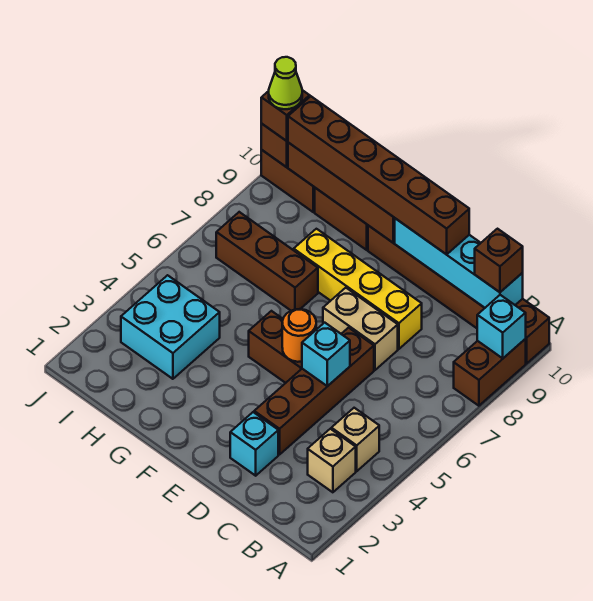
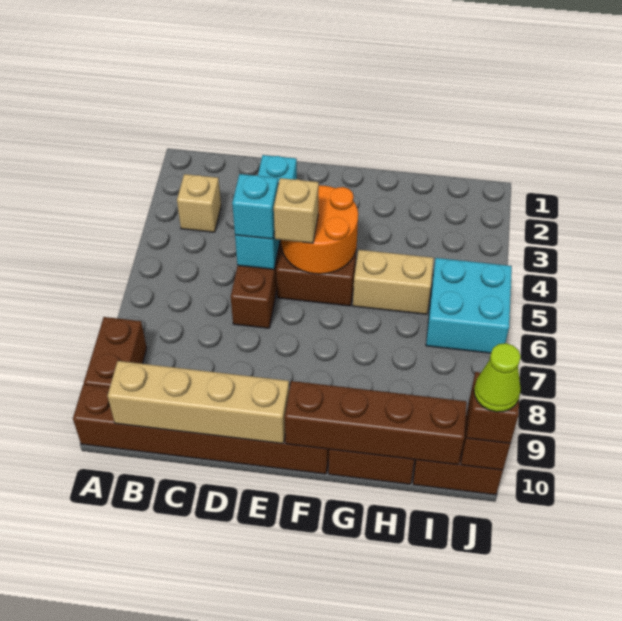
cyan brick A9 level 2 -> cyan brick D5 level 3
tan brick B4 level 1 -> tan brick E5 level 3
cyan brick B10:E10 level 2 -> tan brick B10:E10 level 2
brown brick B10 level 3 -> none
tan brick D7:E7 level 1 -> tan brick G5:H5 level 1
yellow brick D8:G8 level 1 -> none
brown brick D10:I10 level 3 -> none
orange round brick E5 level 2 -> orange round brick E4:F5 level 2
brown brick G7:I7 level 1 -> none
cyan brick H3:I4 level 1 -> cyan brick I5:J6 level 1

